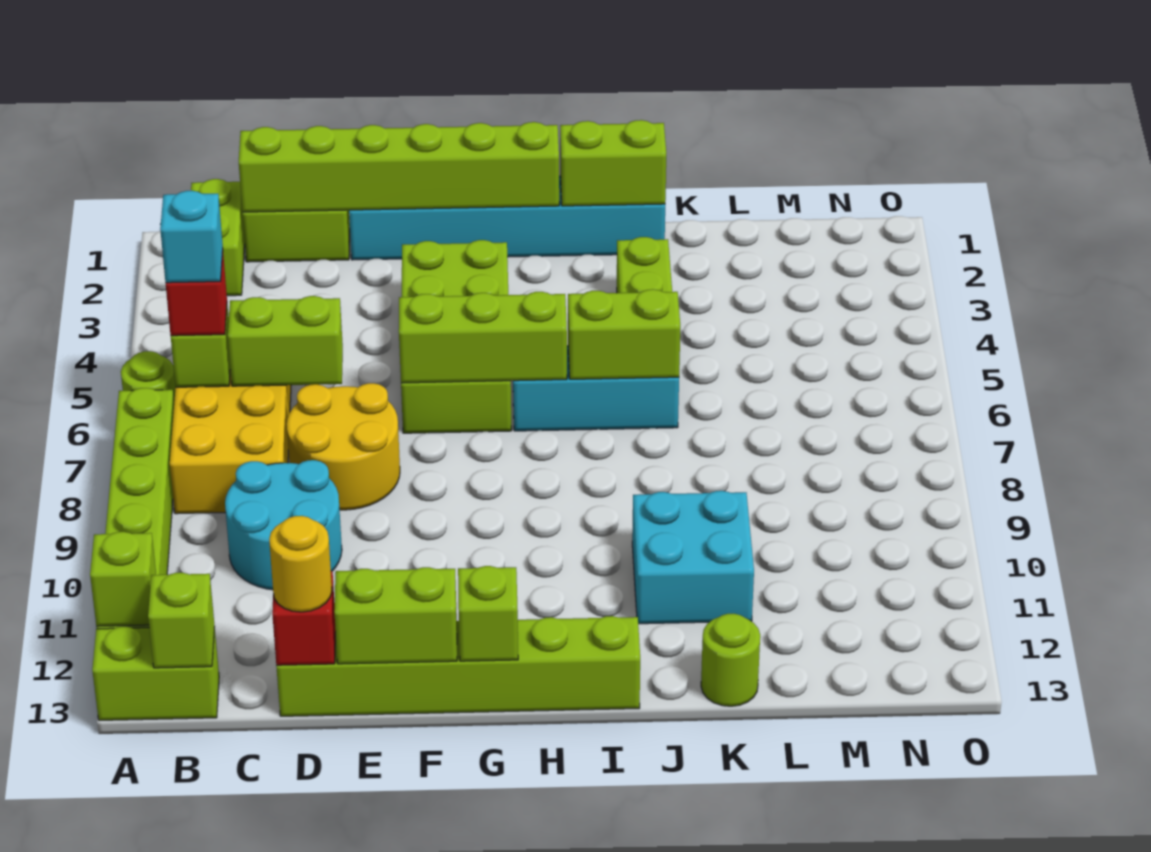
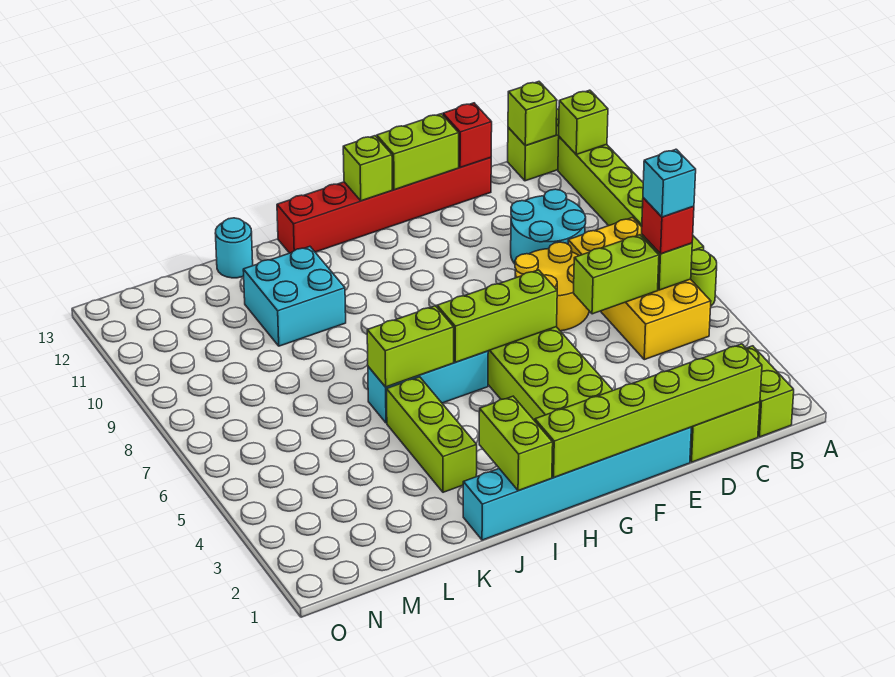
lime brick D13:I13 level 1 -> red brick D13:I13 level 1
yellow round brick D13 level 3 -> none
lime brick I1:J1 level 2 -> lime brick I1:I2 level 2
lime round brick K13 level 1 -> cyan round brick K13 level 1

